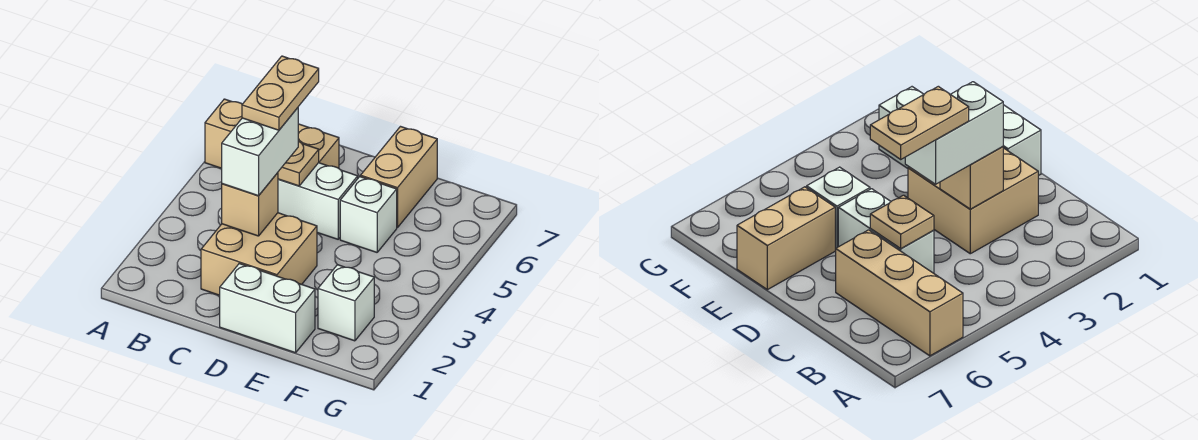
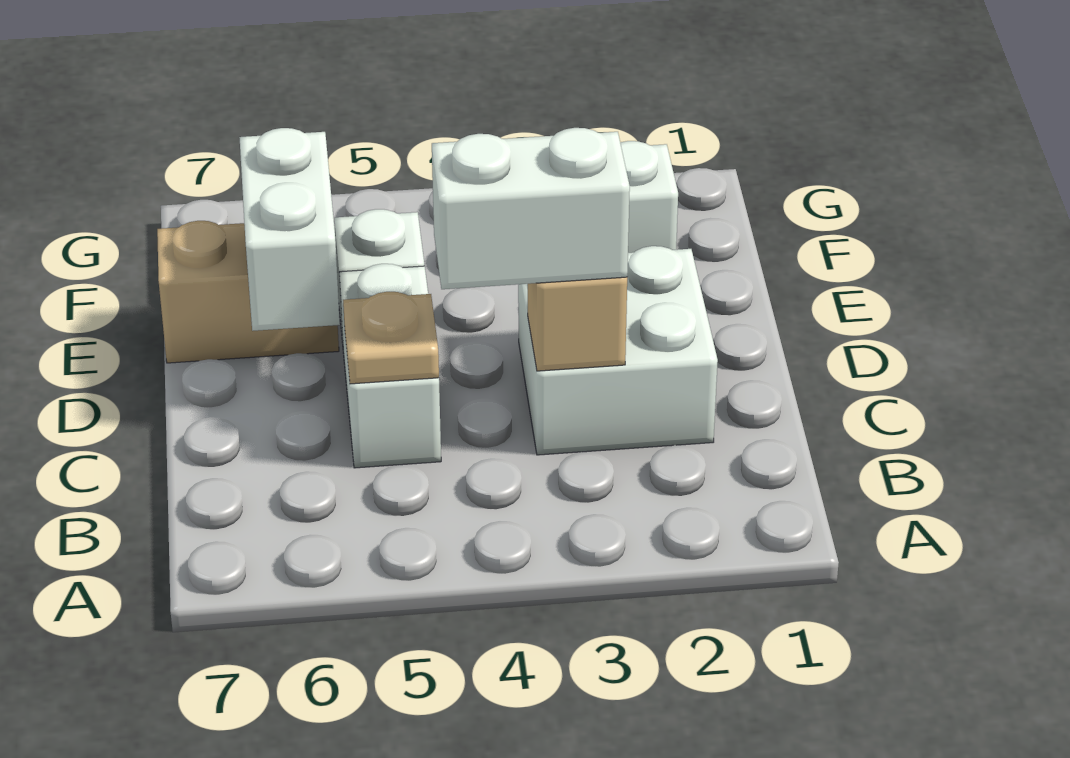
tan brick A6:C6 level 1 -> none
tan brick C2:D3 level 1 -> white brick C2:D3 level 1
tan plate C4:C5 level 4 -> none
white brick D1:E1 level 1 -> white brick D6:E6 level 2

